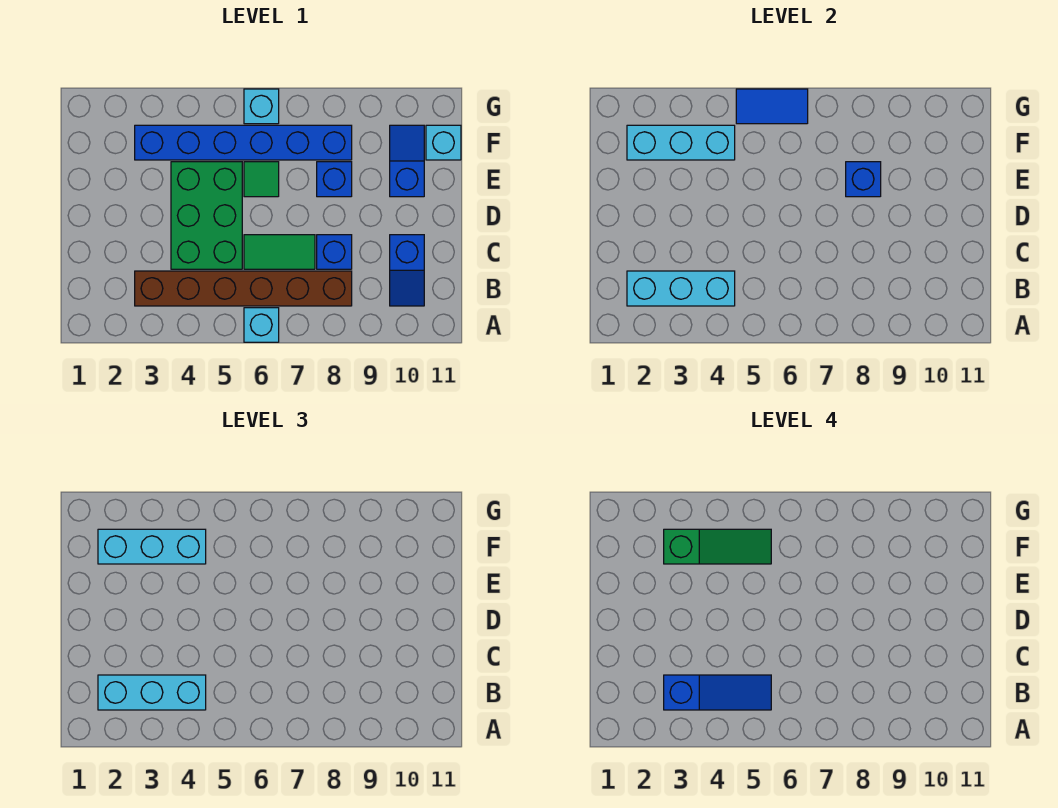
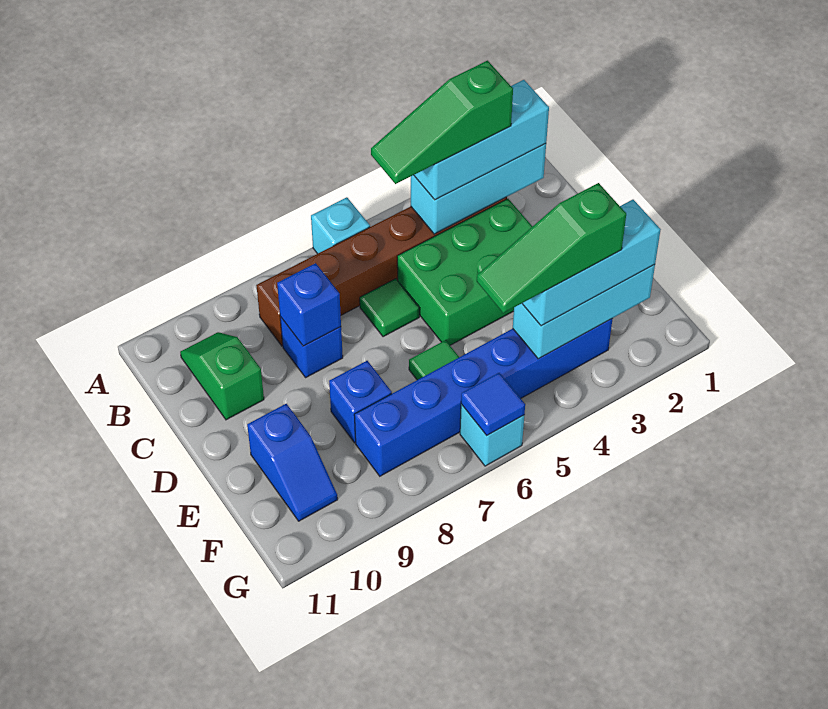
blue slope B3:B5 level 4 top 3 -> green slope B3:B5 level 4 top 3
blue slope B10:C10 level 1 top C -> green slope B10:C10 level 1 top C
green brick C4:E5 level 1 -> green brick C3:D5 level 1
green tile C6:C7 level 1 -> green tile C6 level 1
blue brick E8 level 2 -> blue brick C8 level 2
cyan brick F11 level 1 -> none
blue tile G5:G6 level 2 -> blue tile G6 level 2

